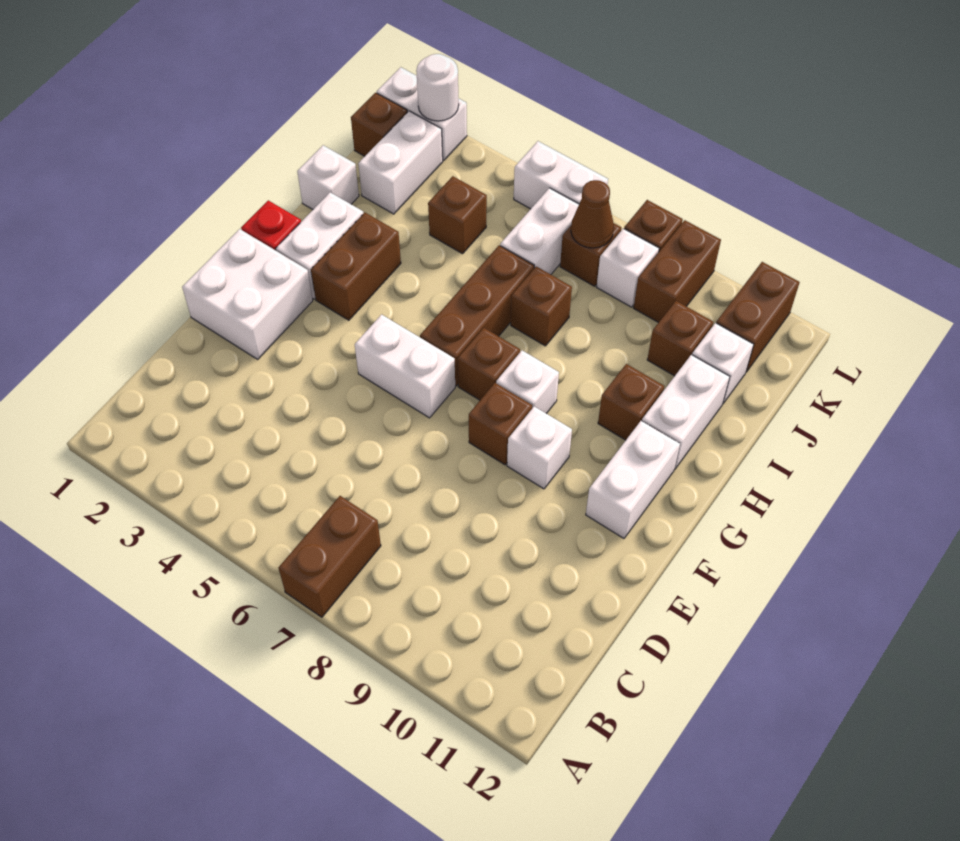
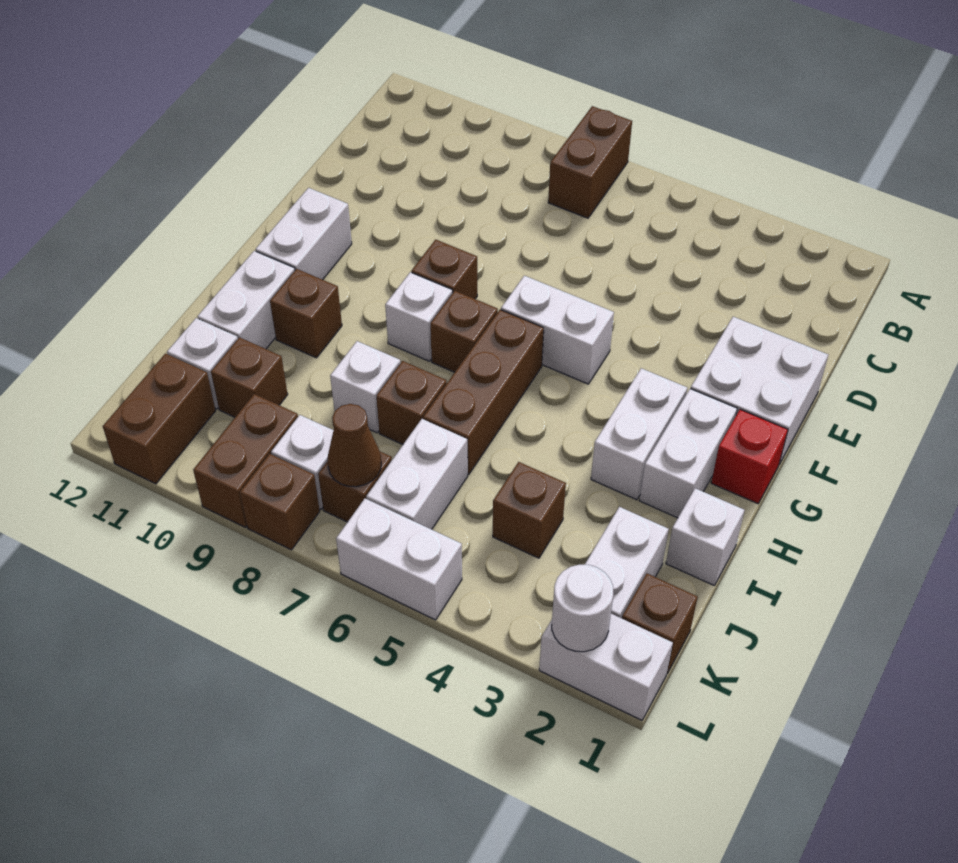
white brick F9 level 1 -> white brick I8 level 1
brown brick G3:H3 level 1 -> white brick G3:H3 level 1

